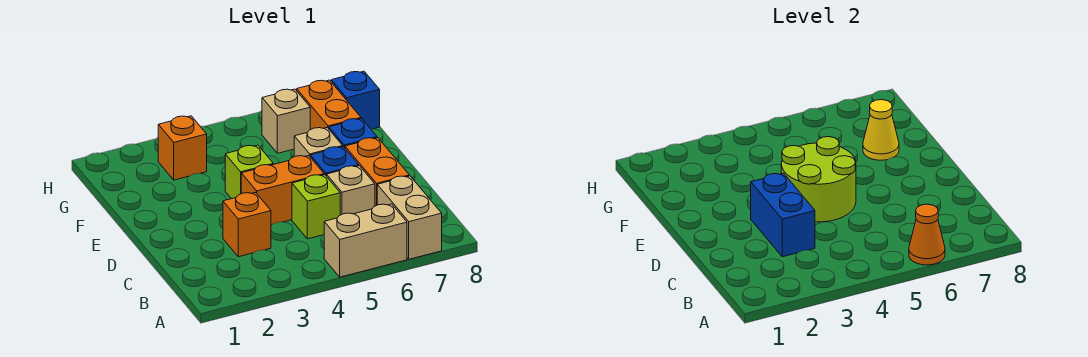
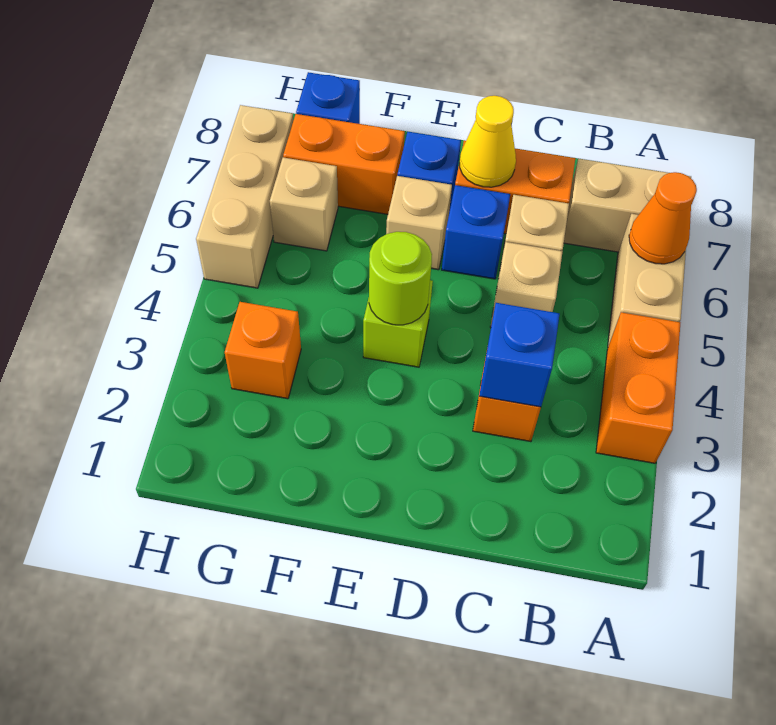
blue brick C3:D3 level 2 -> blue brick C3 level 2
lime brick C5 level 1 -> tan brick C5 level 1
orange brick D4:D5 level 1 -> orange brick A3:A4 level 1
lime round brick D4:E5 level 2 -> lime round brick E4 level 2
yellow cone F7 level 2 -> yellow cone D7 level 2
none -> tan brick H5:H7 level 1

